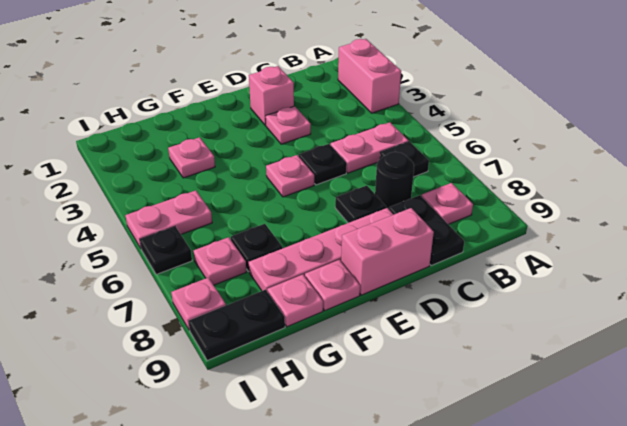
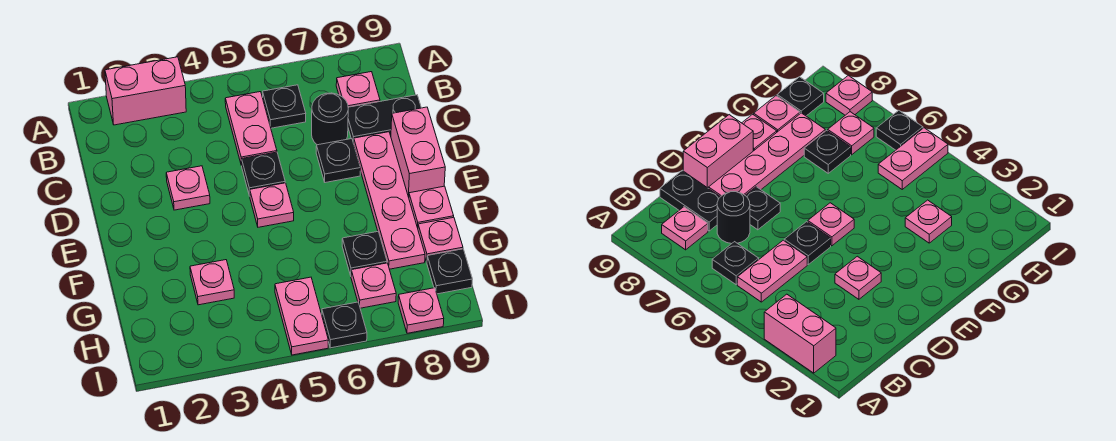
pink brick D2 level 1 -> none
black plate H9:I9 level 1 -> black plate H9 level 1

